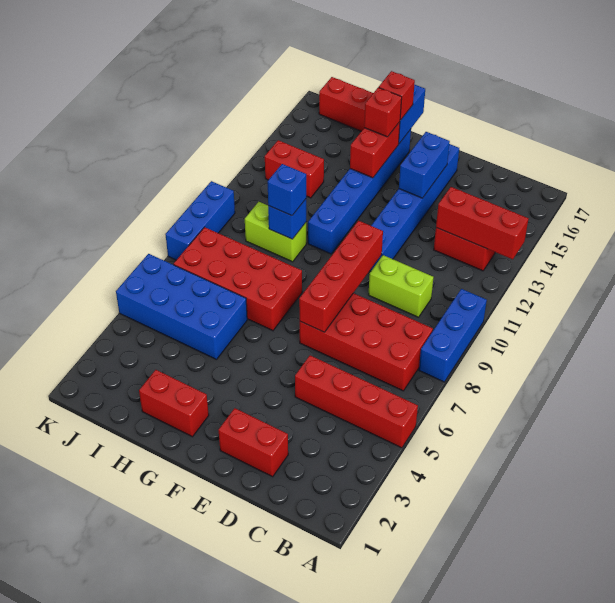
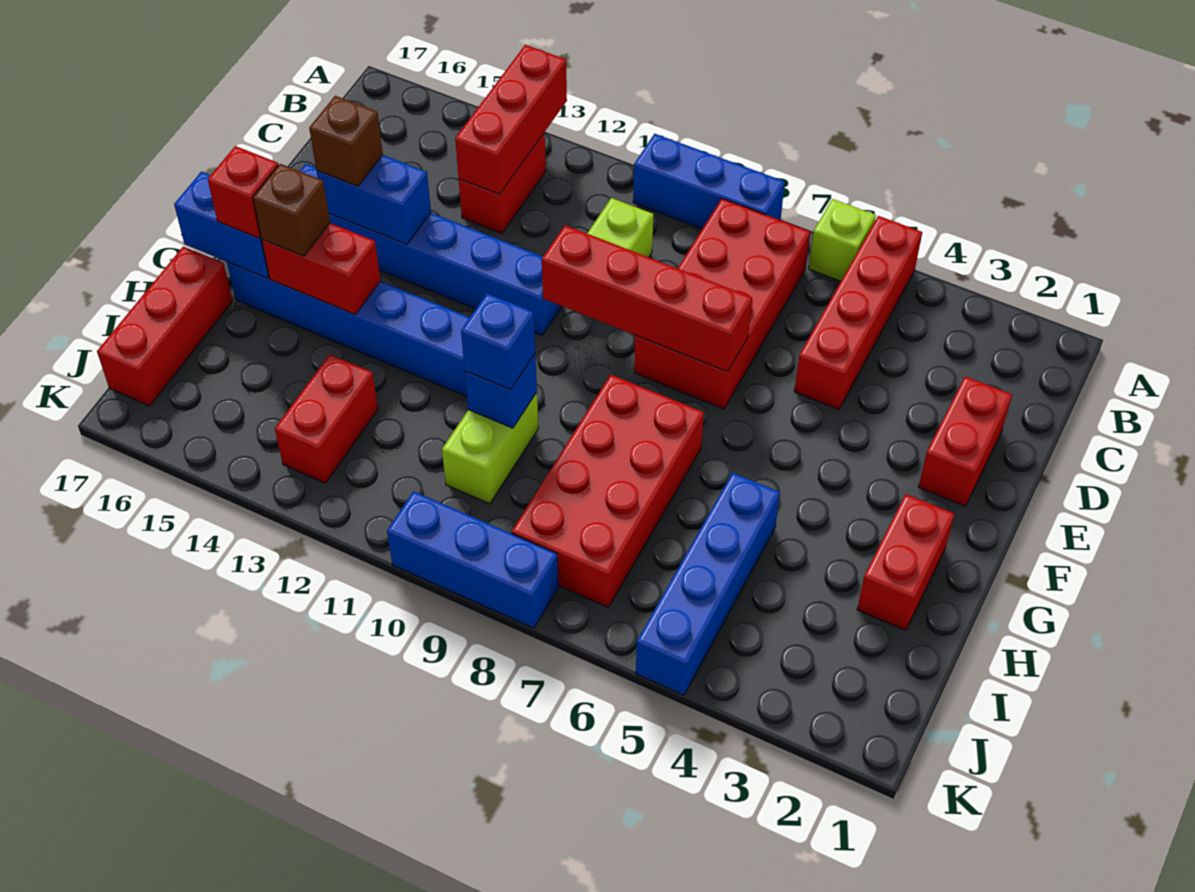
none -> lime brick A6 level 1
none -> brown brick E15 level 3
red brick G15 level 3 -> brown brick G15 level 3
blue brick H5:K6 level 1 -> blue brick H5:K5 level 1

